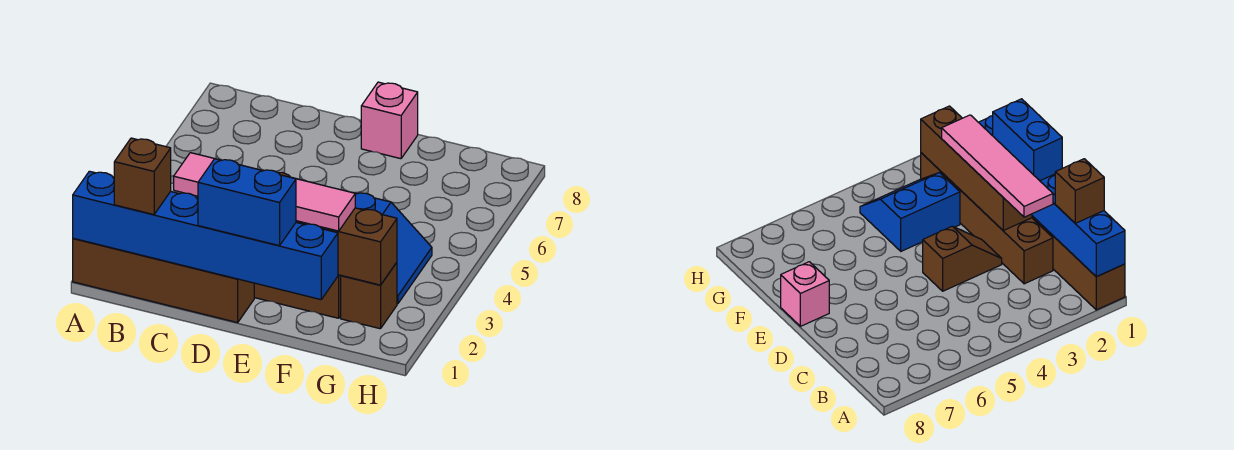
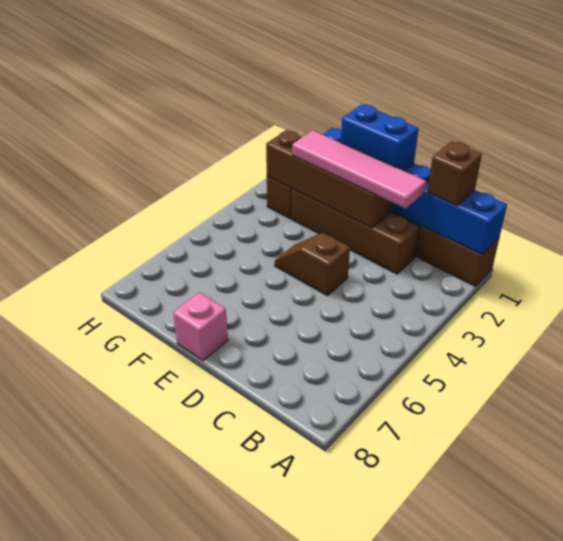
brown slope D3:D4 level 1 top 4 -> brown slope D4:E4 level 1 top D
blue slope F3:G4 level 1 top F -> none

